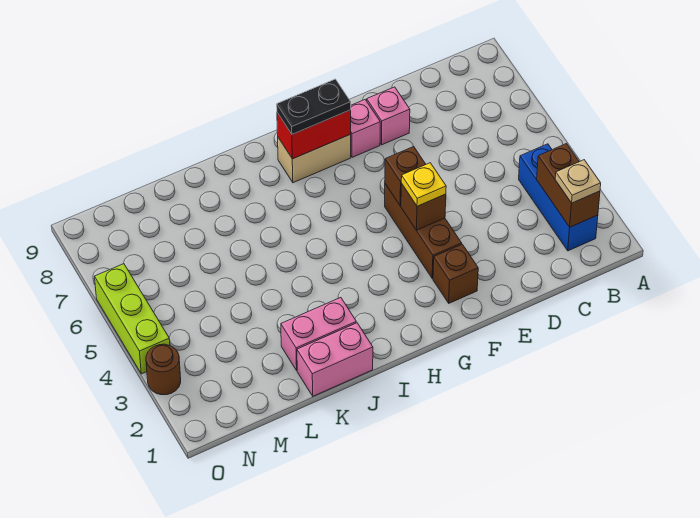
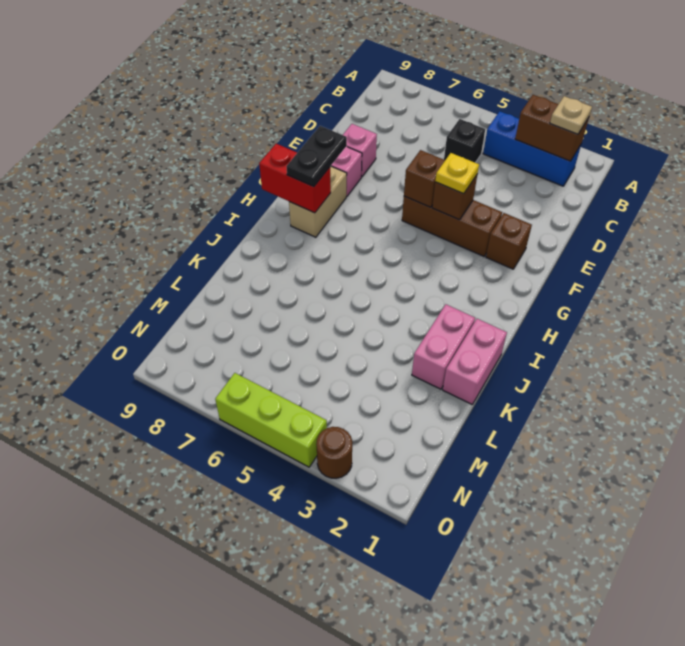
none -> black brick C5 level 1
red brick G8:H8 level 2 -> red brick H8:H9 level 2

